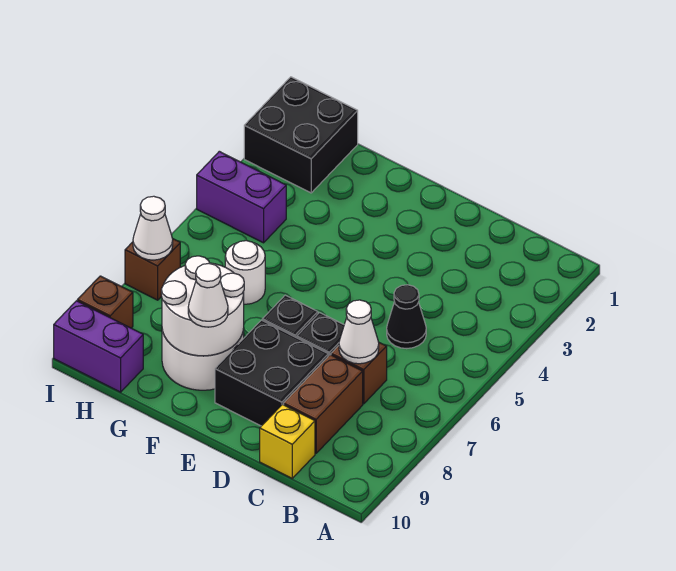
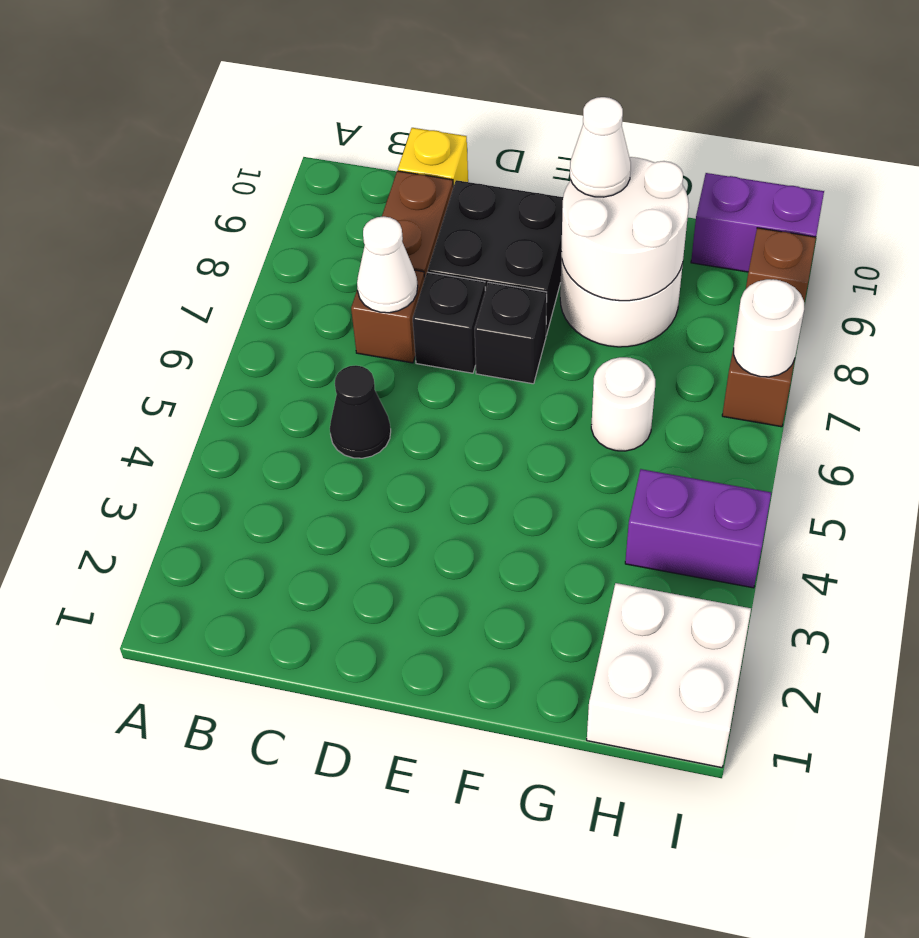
black brick H1:I2 level 1 -> white brick H1:I2 level 1
white cone I7 level 2 -> white round brick I7 level 2

